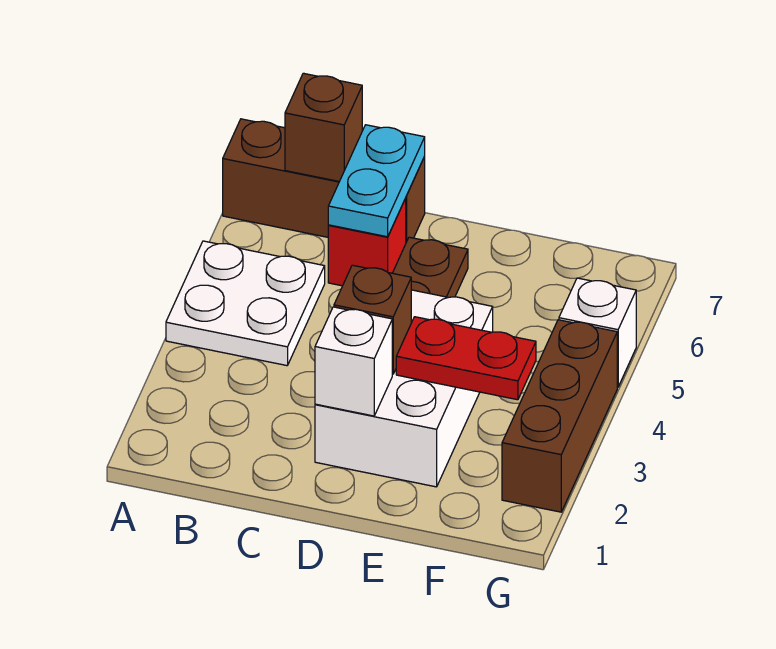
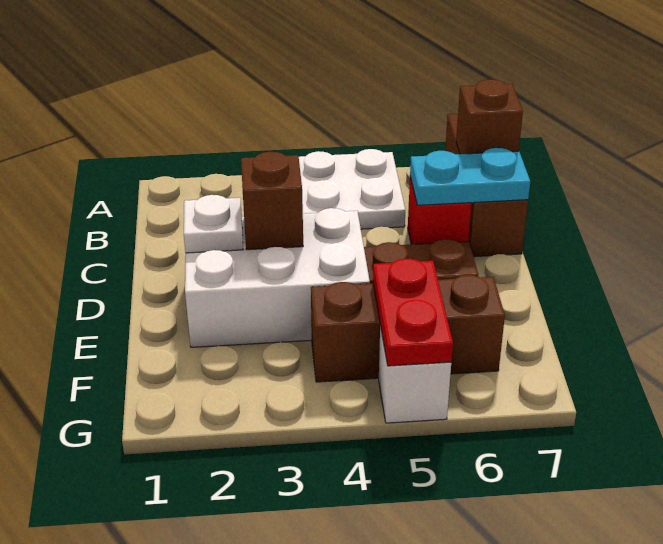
white brick D2 level 2 -> white plate D2 level 2
red plate E3:F3 level 2 -> red plate F5:G5 level 2
brown brick G2:G4 level 1 -> brown brick F4:F6 level 1

